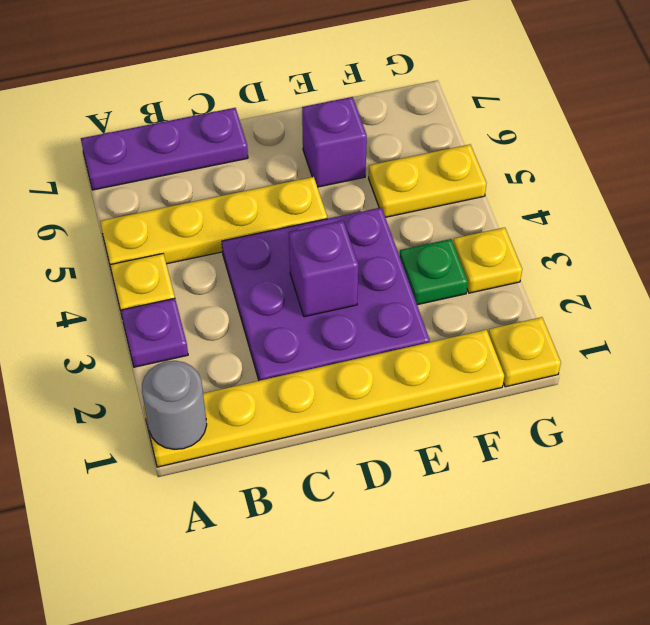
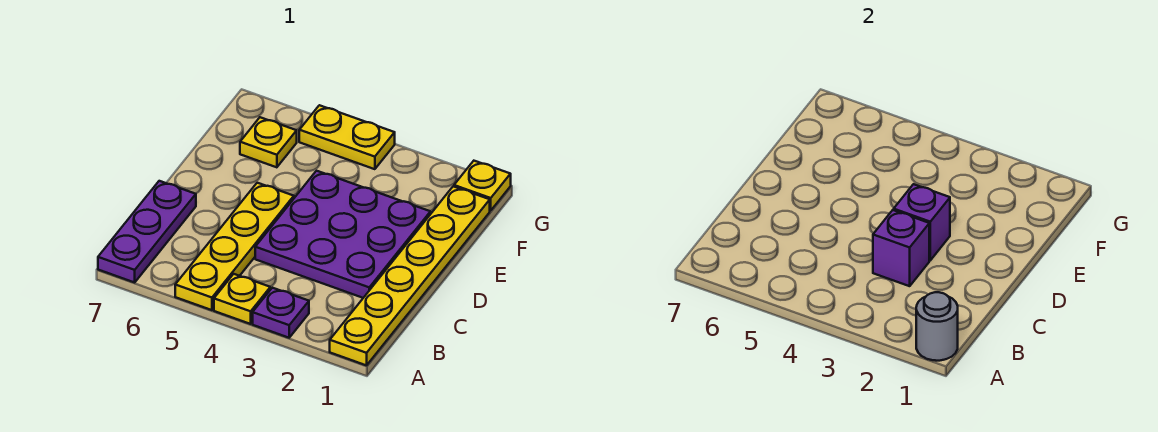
purple brick E6 level 1 -> purple brick C3 level 2
green plate F3 level 1 -> none
yellow plate F5:G5 level 1 -> yellow plate G4:G5 level 1
yellow plate G3 level 1 -> yellow plate F6 level 1

